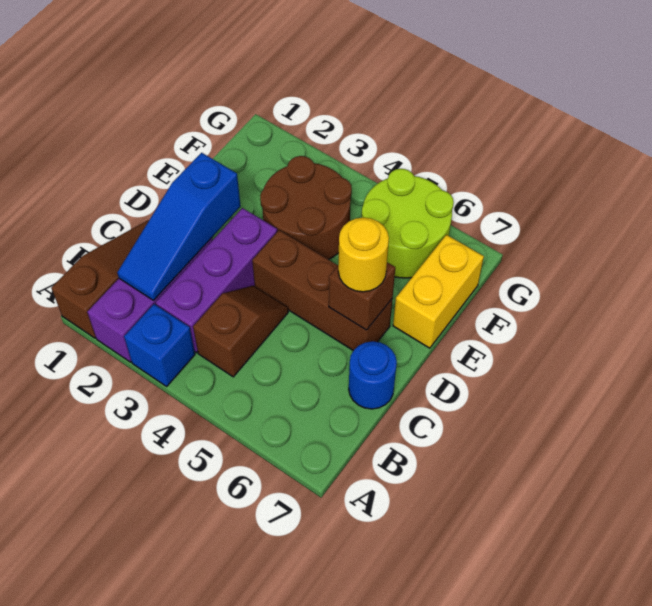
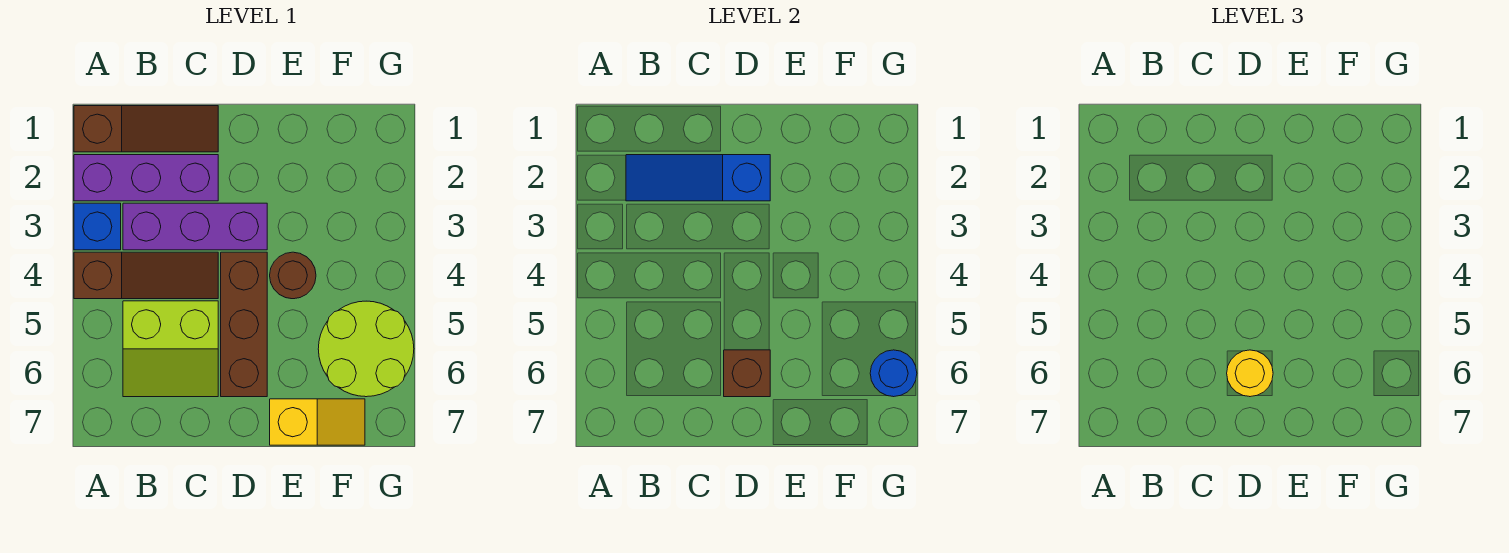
brown slope B4:C4 level 1 top B -> brown slope A4:C4 level 1 top A
none -> lime slope B5:C6 level 1 top 5
blue round brick C7 level 1 -> blue round brick G6 level 2
brown round brick E3:F4 level 1 -> brown round brick E4 level 1
yellow brick E7:F7 level 1 -> yellow slope E7:F7 level 1 top E

